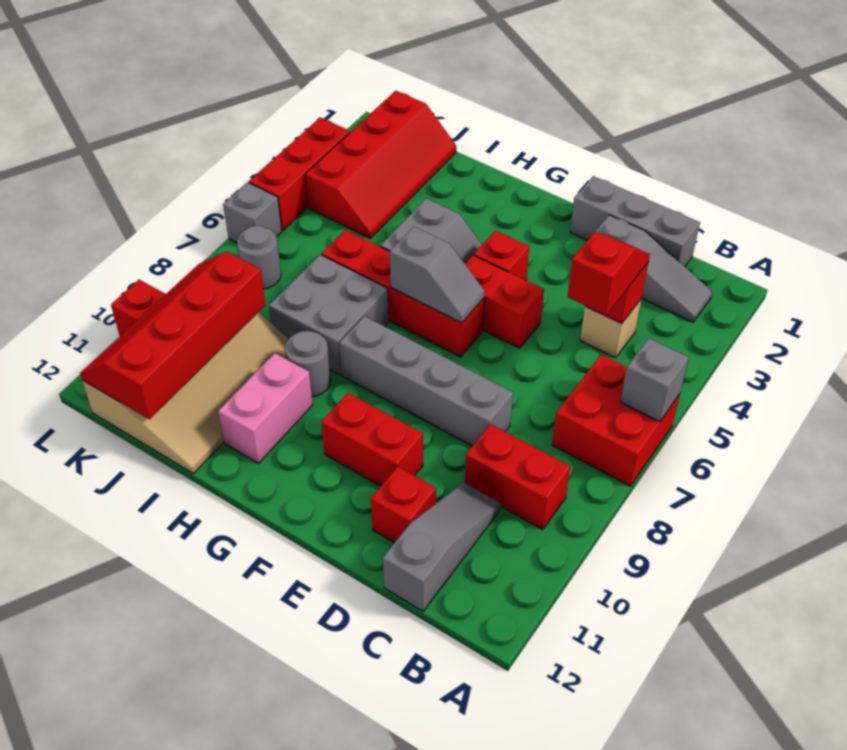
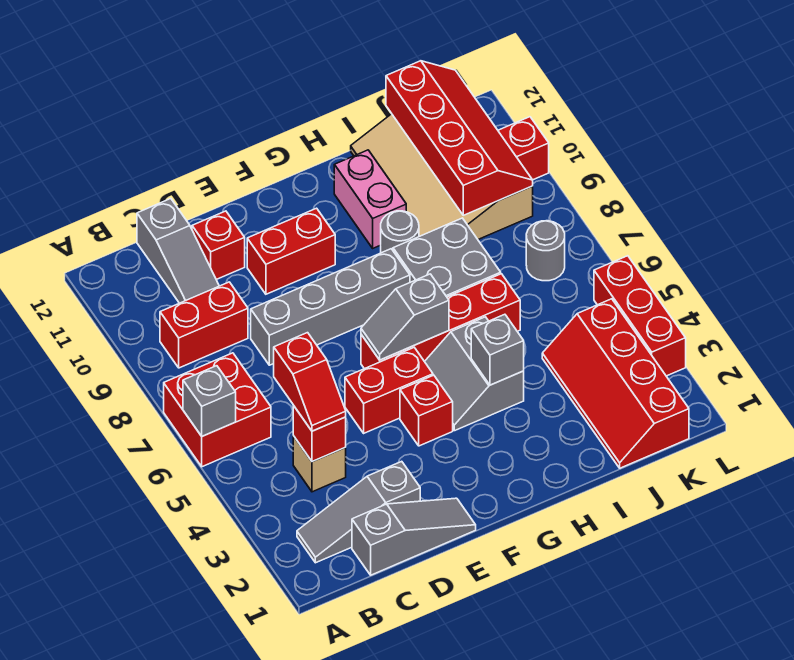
grey brick C1:E1 level 1 -> grey slope C1:E1 level 1 top C
grey brick L6 level 1 -> grey brick H4 level 2

